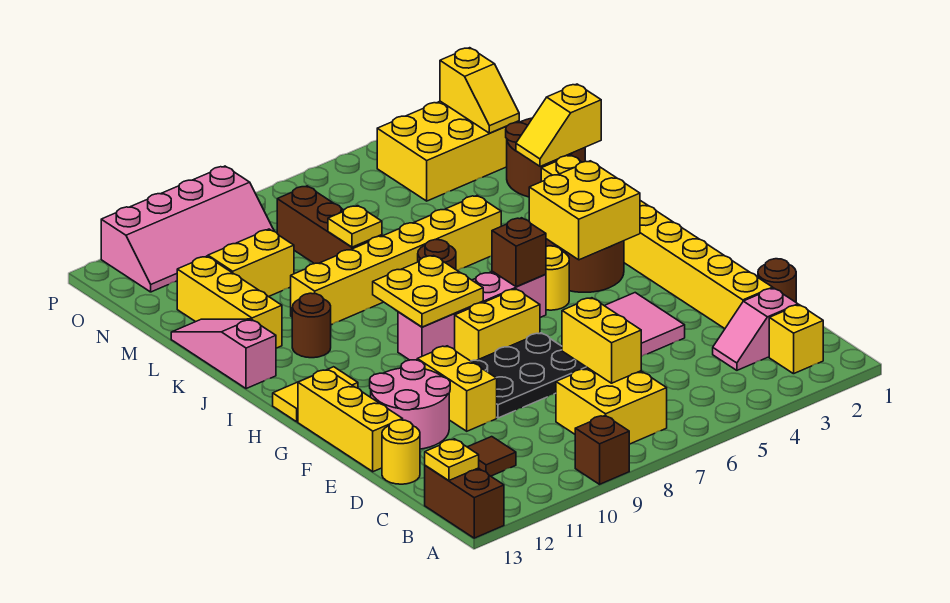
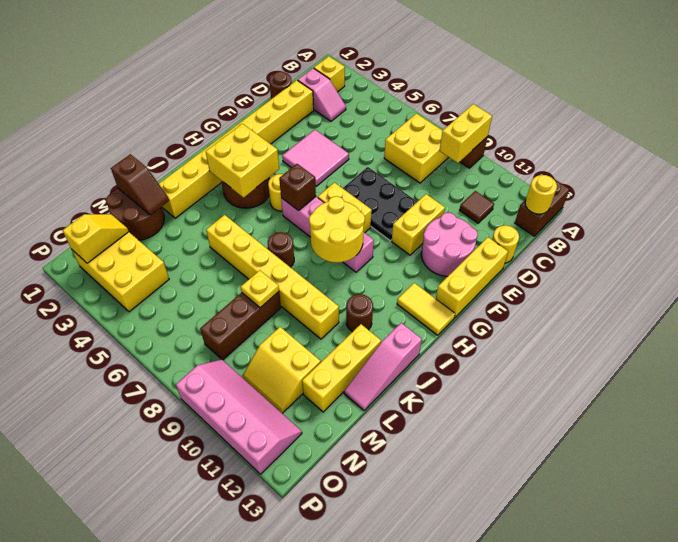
yellow plate B13 level 2 -> yellow round brick B13 level 2
yellow brick C7:D7 level 2 -> yellow brick A9:B9 level 2
yellow plate H8:I9 level 2 -> yellow round brick H8:I9 level 2
yellow slope L1:L2 level 2 top 1 -> brown slope L1:L2 level 2 top 1

